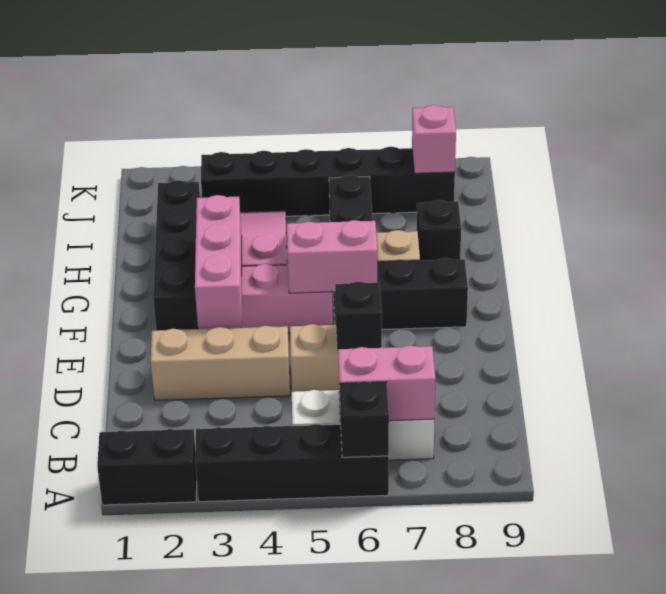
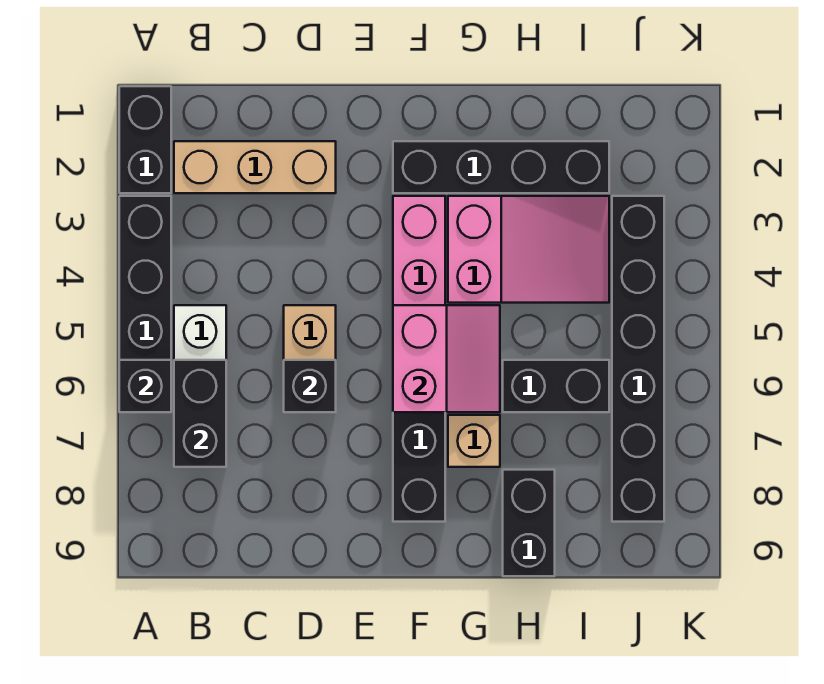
pink brick B6:B7 level 2 -> black brick B6:B7 level 2
tan brick D2:D4 level 1 -> tan brick B2:D2 level 1
pink brick E3:G3 level 2 -> none
black brick H8 level 1 -> black brick H8:H9 level 1
pink brick J8 level 2 -> none

